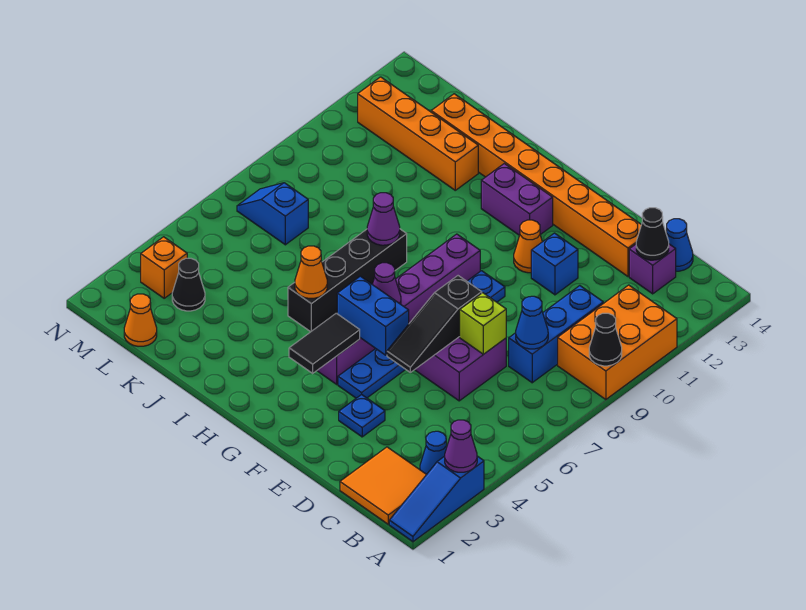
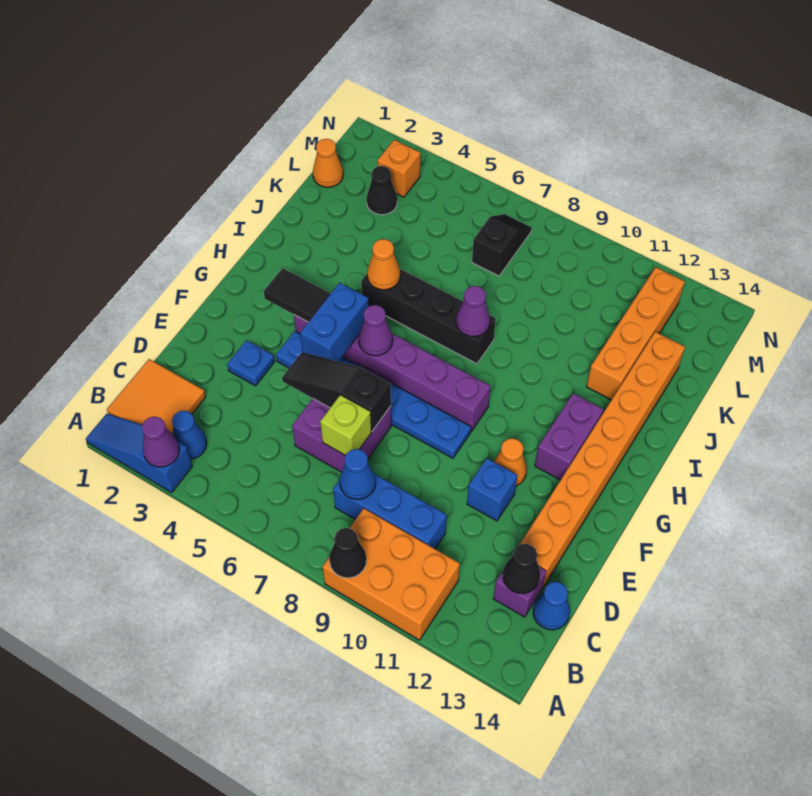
blue slope L7:M7 level 1 top L -> black slope L7:M7 level 1 top L

